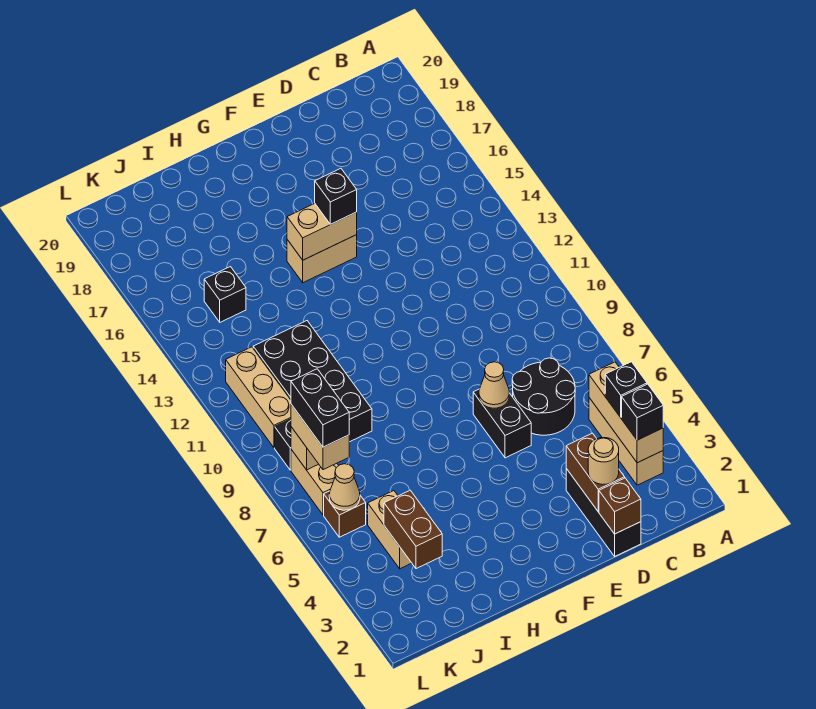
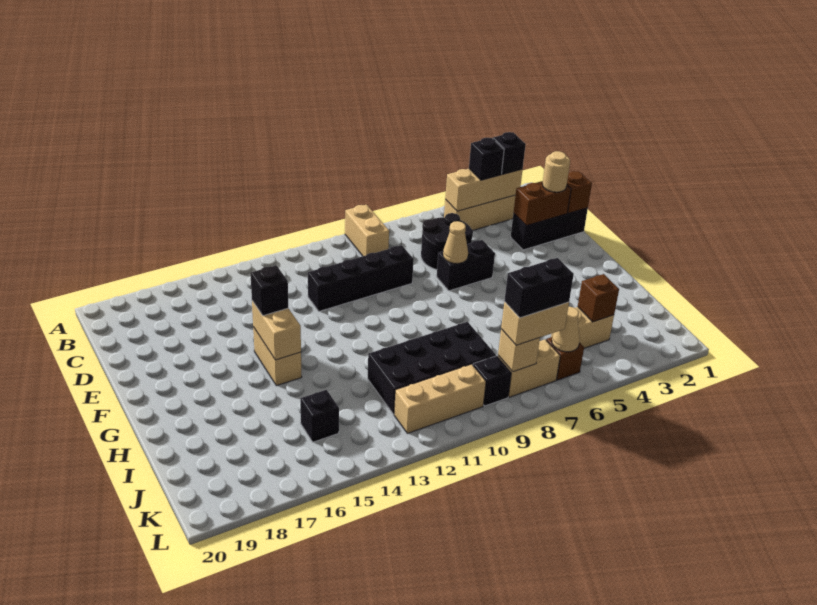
none -> tan brick A9:B9 level 1
none -> black brick D9:D12 level 1
brown brick J3:J4 level 2 -> brown brick J4 level 2

